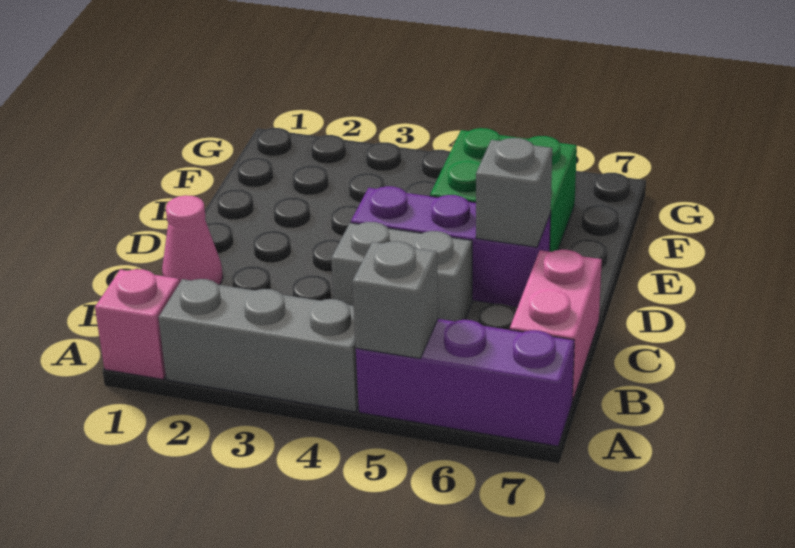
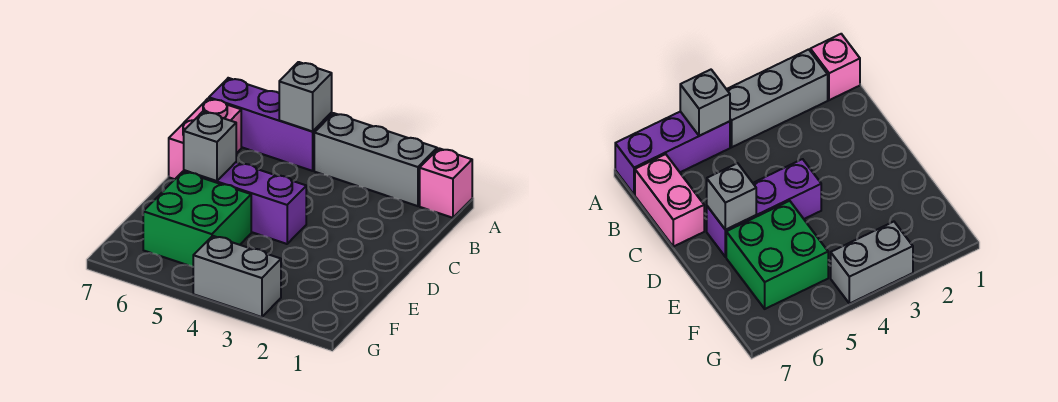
pink cone C1 level 1 -> none
grey brick C4:C5 level 1 -> grey brick G3:G4 level 1

